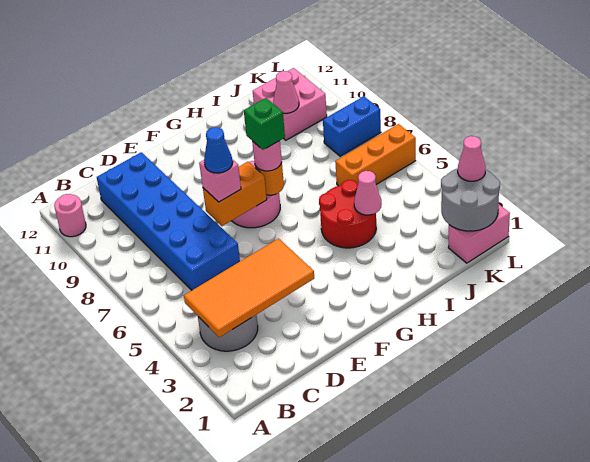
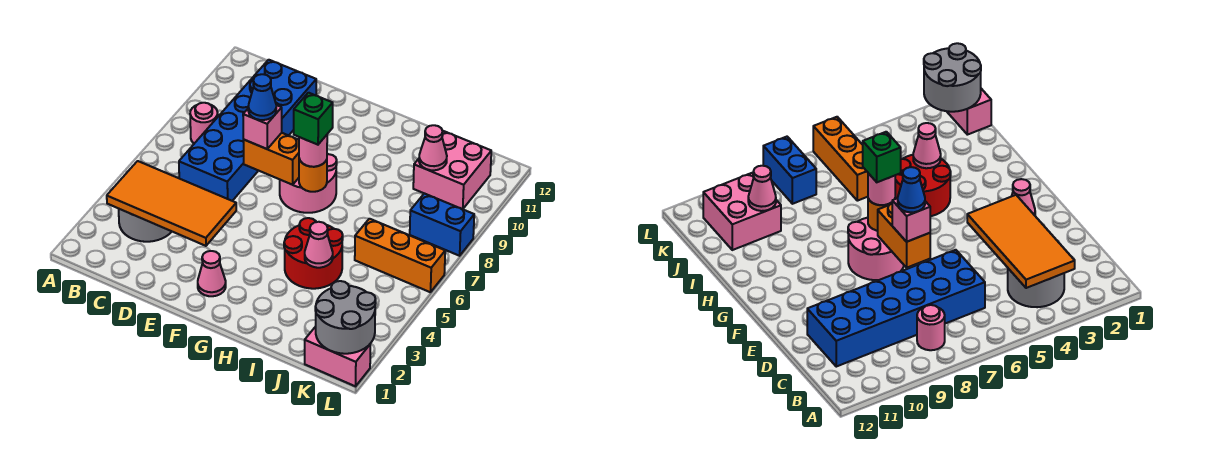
pink round brick A11 level 1 -> pink round brick B8 level 1
pink cone L2 level 3 -> pink cone F2 level 1

